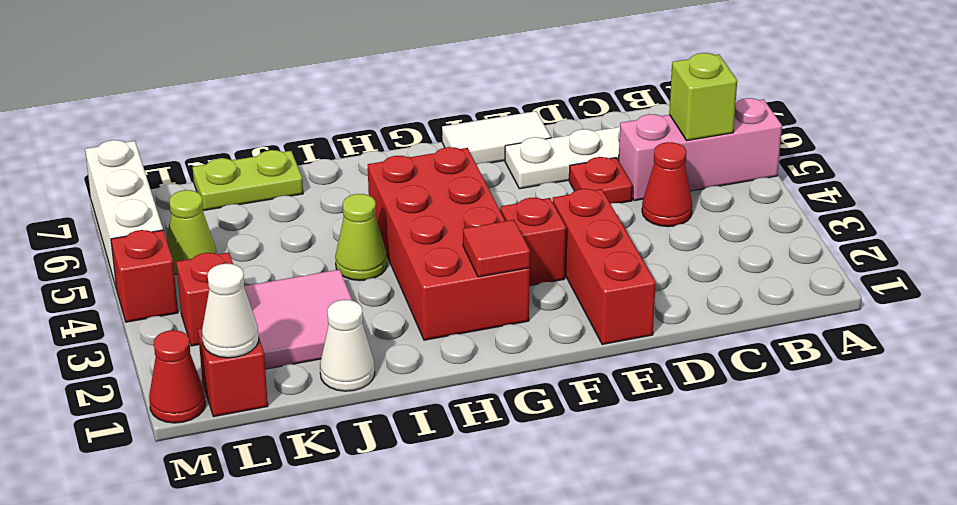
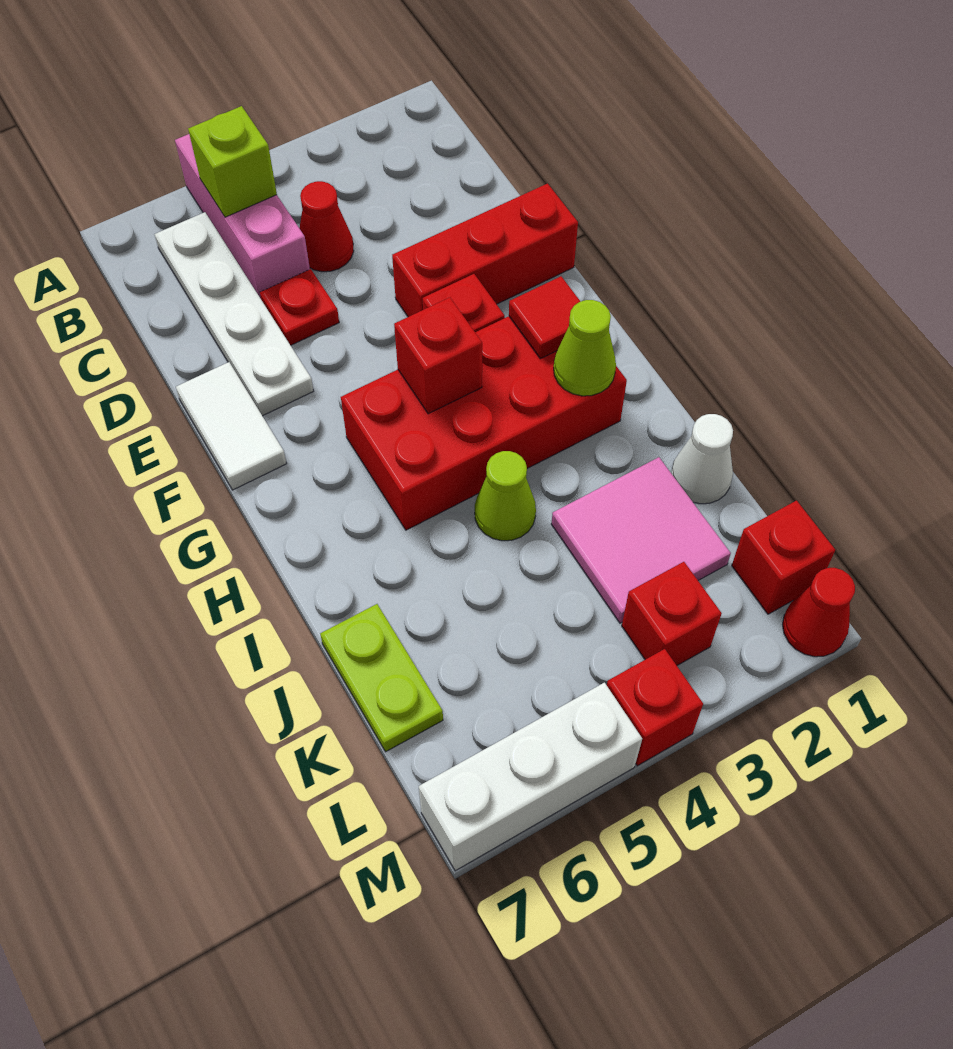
none -> red brick G4 level 2
white cone L1 level 2 -> none
lime cone L5 level 1 -> lime cone H2 level 2

